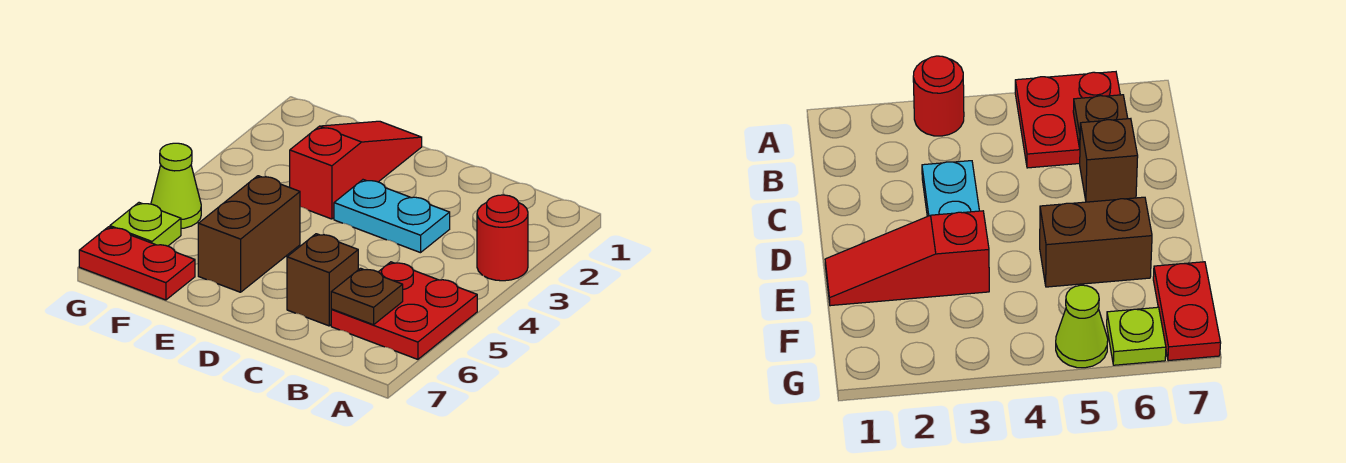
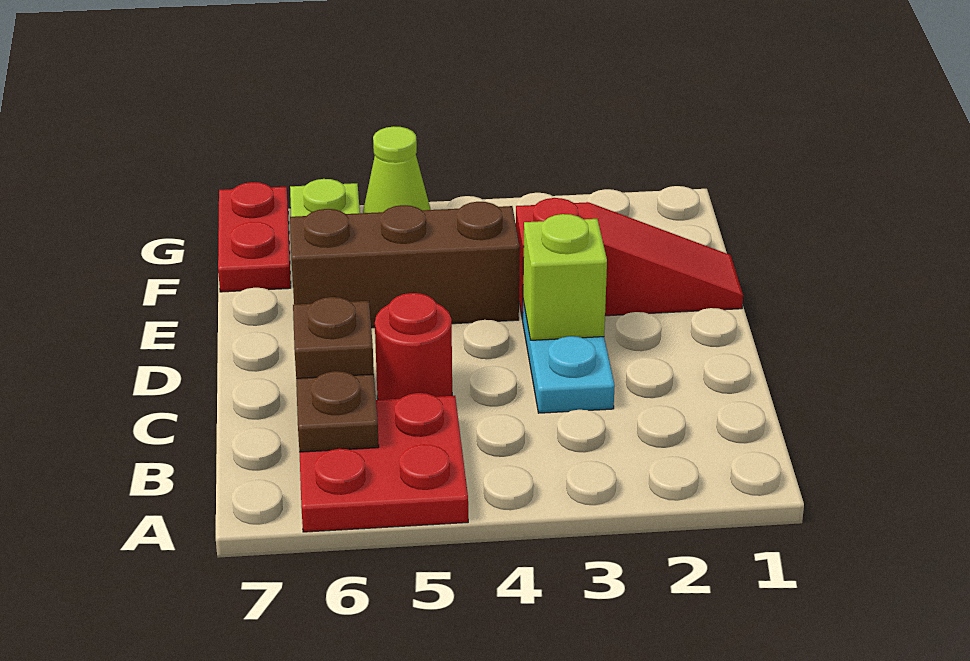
red round brick A3 level 1 -> red round brick C5 level 1
none -> lime brick D3 level 2
brown brick E5:E6 level 1 -> brown brick E4:E6 level 1

